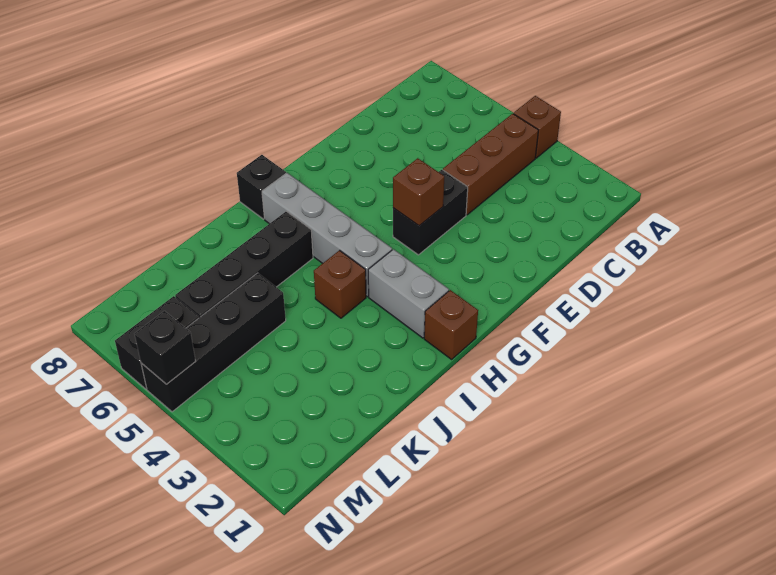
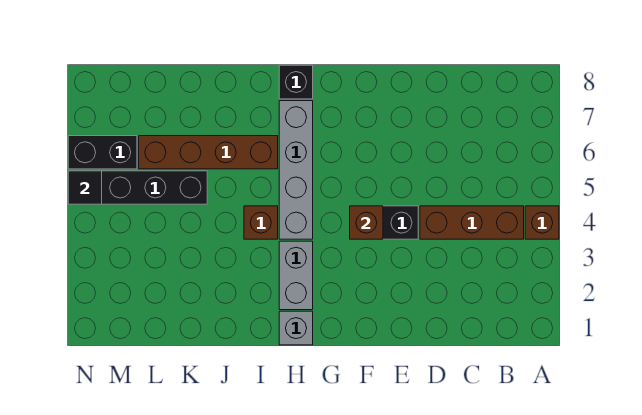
brown brick H1 level 1 -> grey brick H1 level 1
black brick I6:L6 level 1 -> brown brick I6:L6 level 1
black brick N5 level 2 -> black tile N5 level 2

